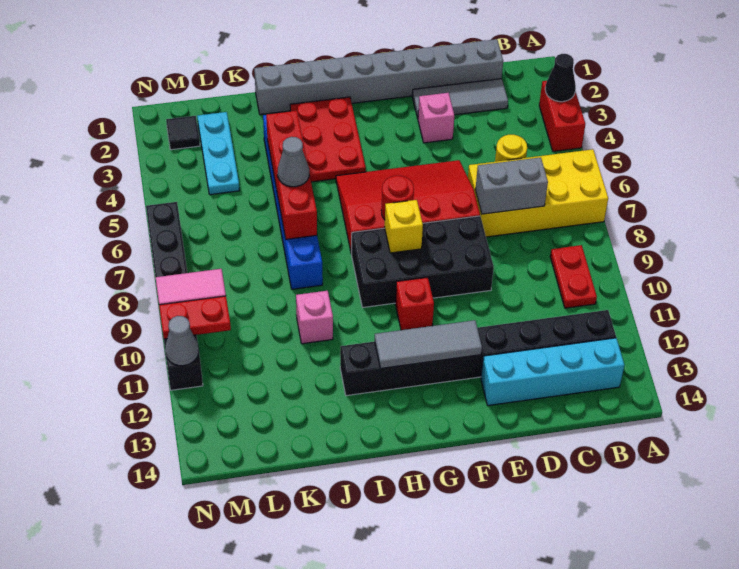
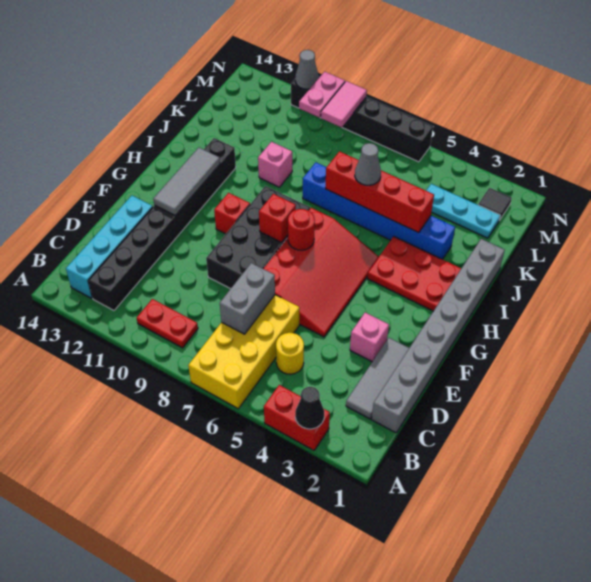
yellow brick G8 level 2 -> red brick G8 level 2
red plate M10:N10 level 2 -> pink plate M10:N10 level 2

